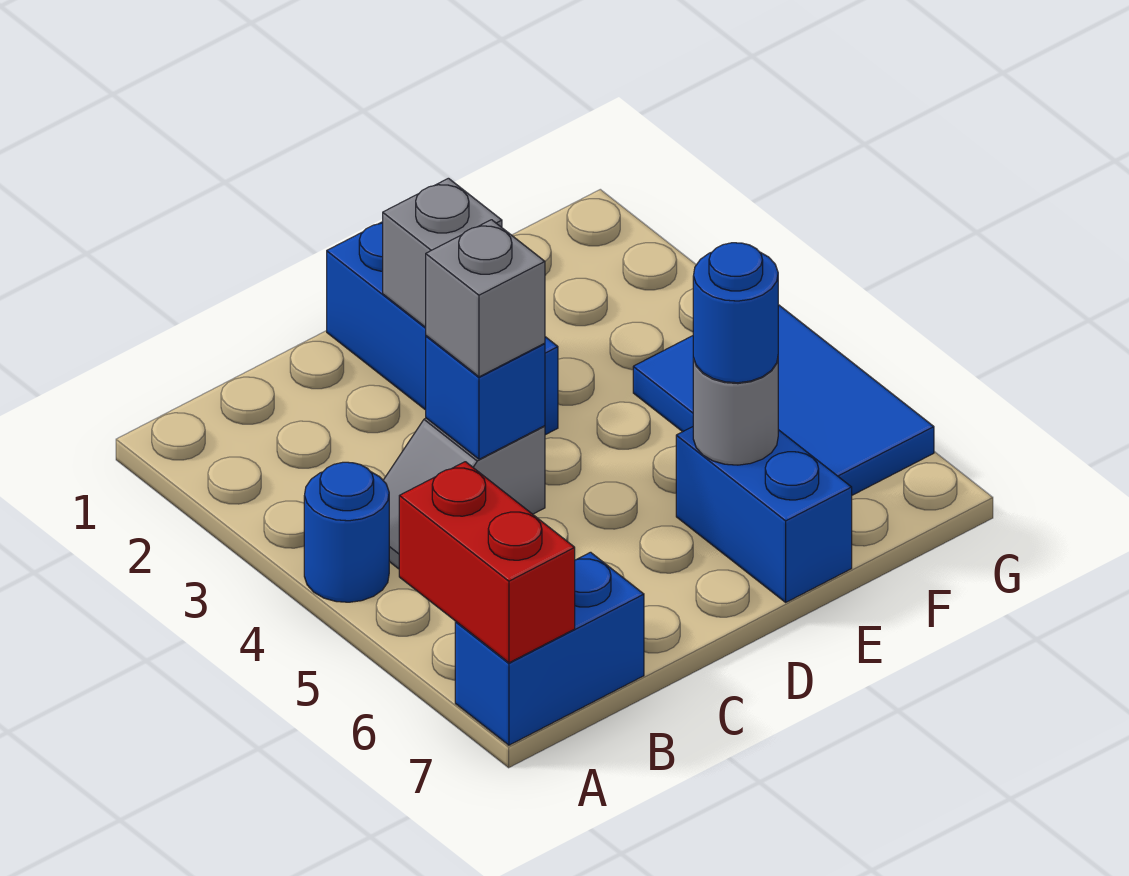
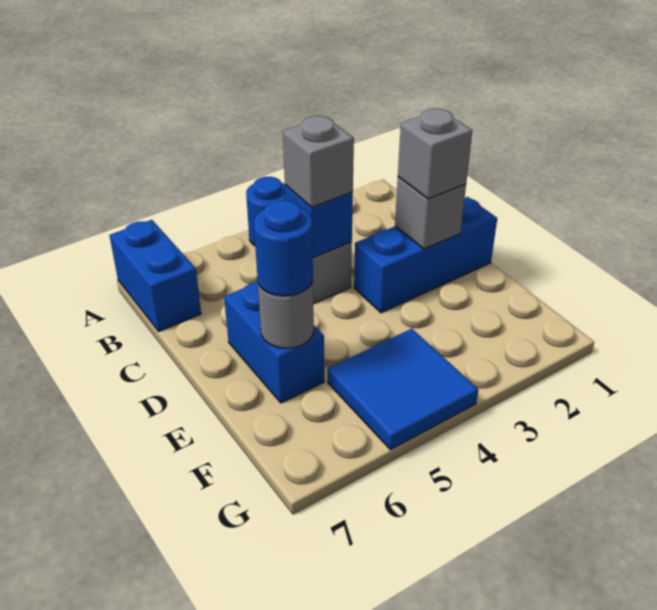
red brick A6:A7 level 2 -> none
none -> grey brick D2 level 3
blue brick E6:E7 level 1 -> blue brick D6:E6 level 1
blue tile F4:G6 level 1 -> blue tile F4:G5 level 1

